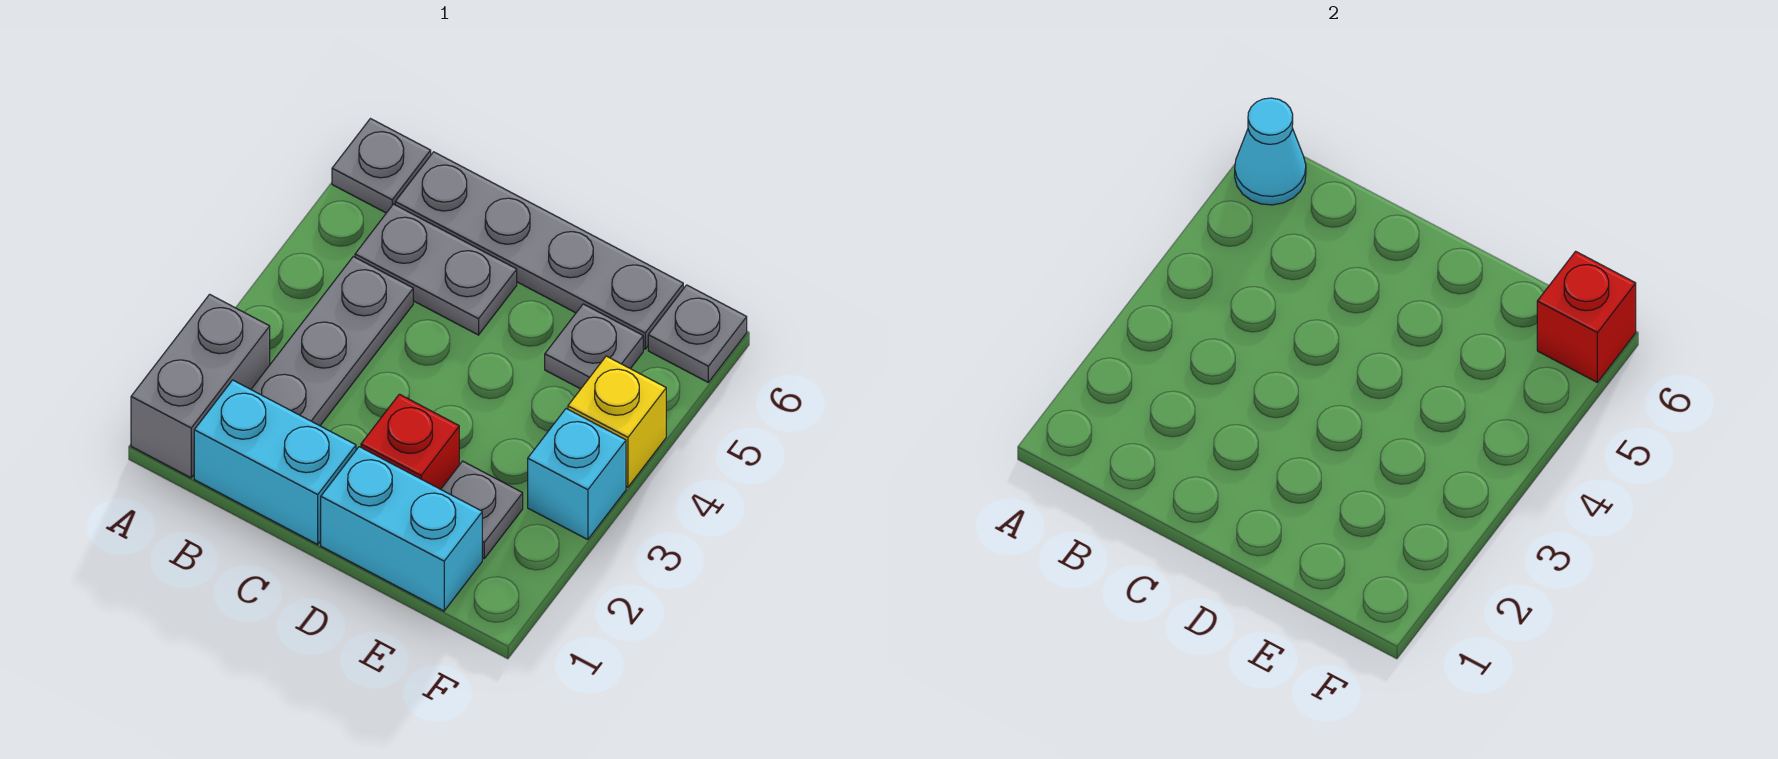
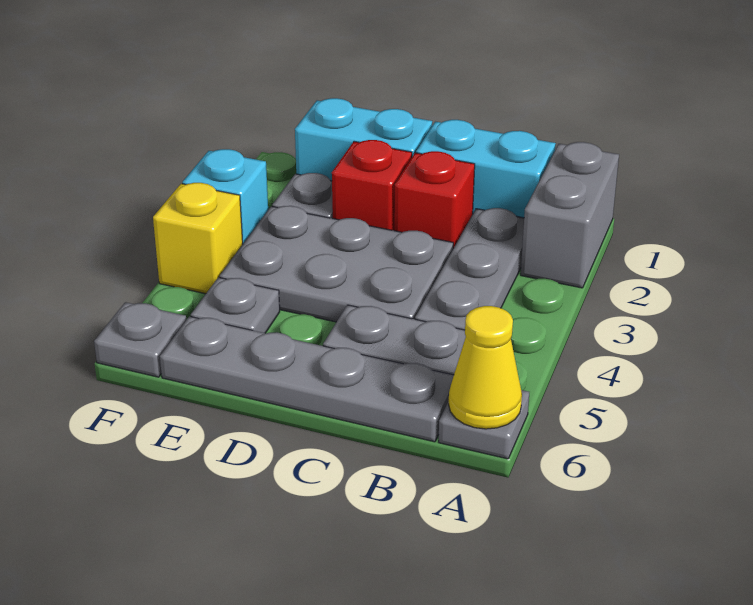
cyan cone A6 level 2 -> yellow cone A6 level 2
none -> grey plate C3:E4 level 1
red brick F6 level 2 -> red brick C2 level 1

